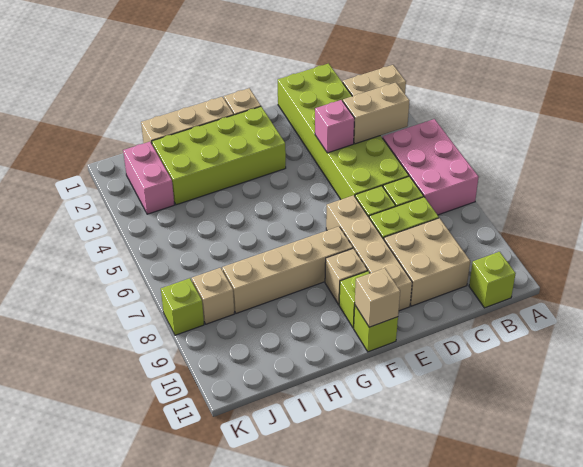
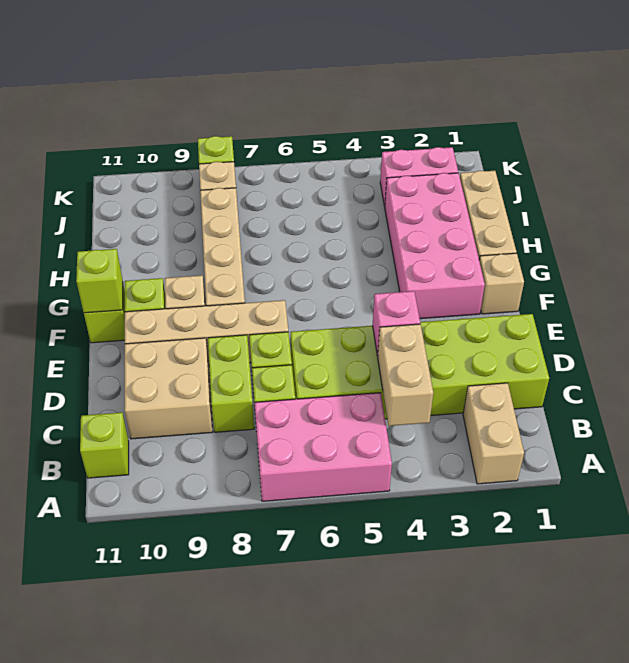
lime brick F2:I3 level 1 -> pink brick F2:I3 level 1
tan brick F11 level 2 -> lime brick F11 level 2

